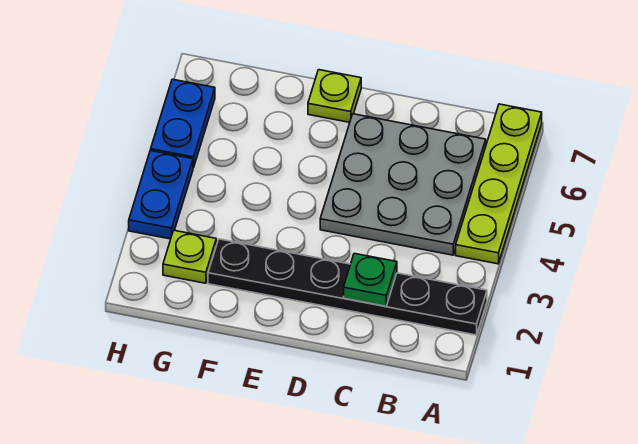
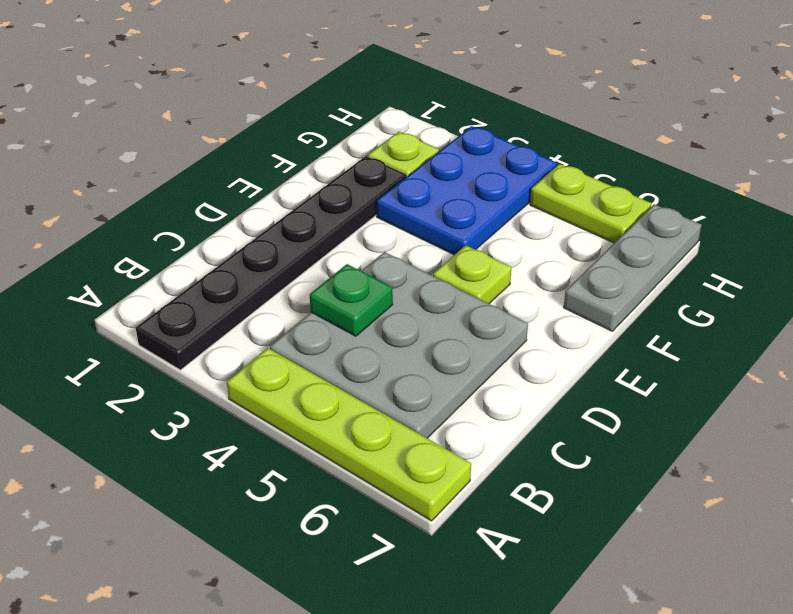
green plate C2 level 2 -> green plate C4 level 2
lime plate E7 level 1 -> lime plate E5 level 1
none -> grey plate F7:H7 level 1
blue plate H3:H4 level 1 -> blue plate F3:H4 level 1
blue plate H5:H6 level 1 -> lime plate H5:H6 level 1

